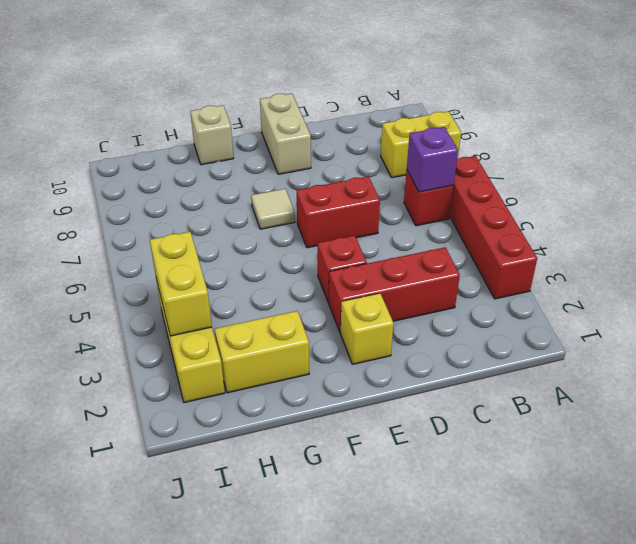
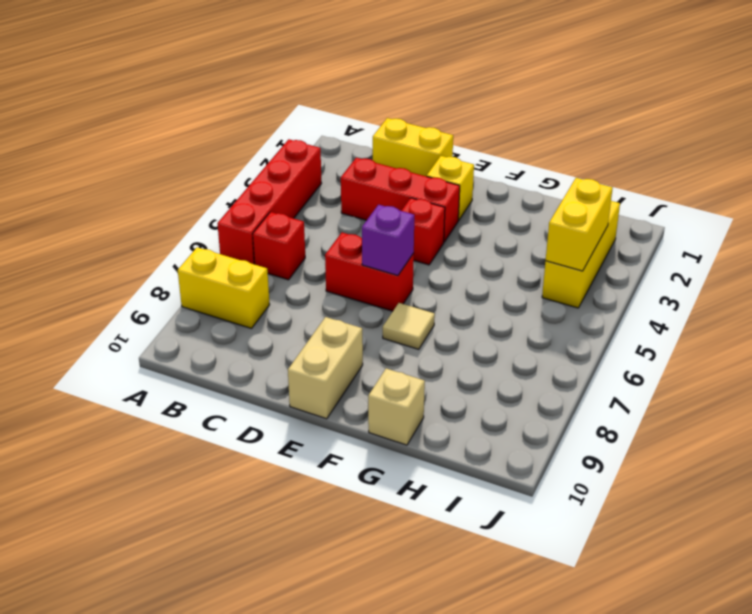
purple brick B6 level 2 -> purple brick E6 level 2
yellow brick G2:H2 level 1 -> yellow brick C1:D1 level 1

